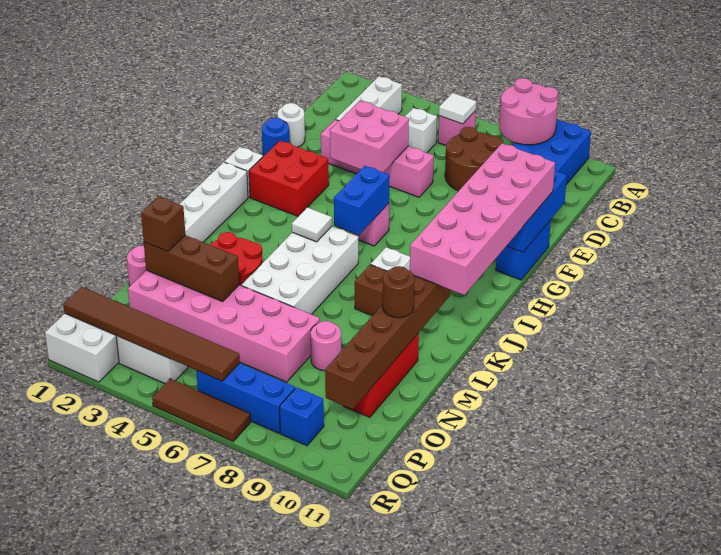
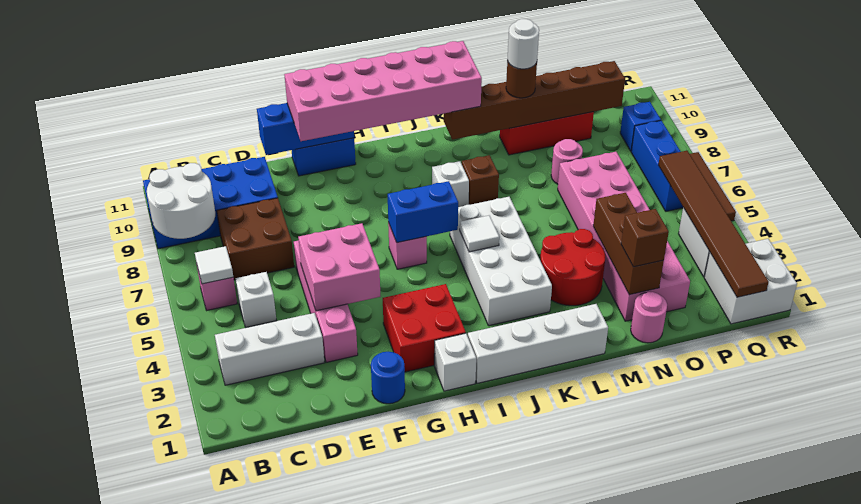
pink round brick A8:B9 level 2 -> white round brick A8:B9 level 2
brown round brick C7:D8 level 1 -> brown brick C7:D8 level 1
white round brick E1 level 1 -> white round brick M10 level 4
white brick J5:M6 level 1 -> white brick J3:K6 level 1

